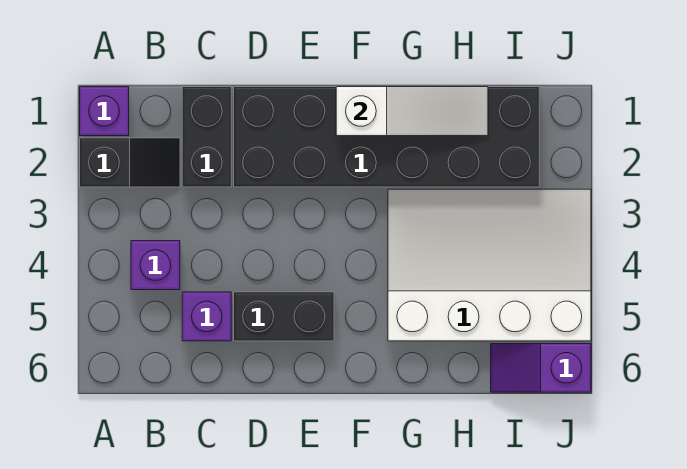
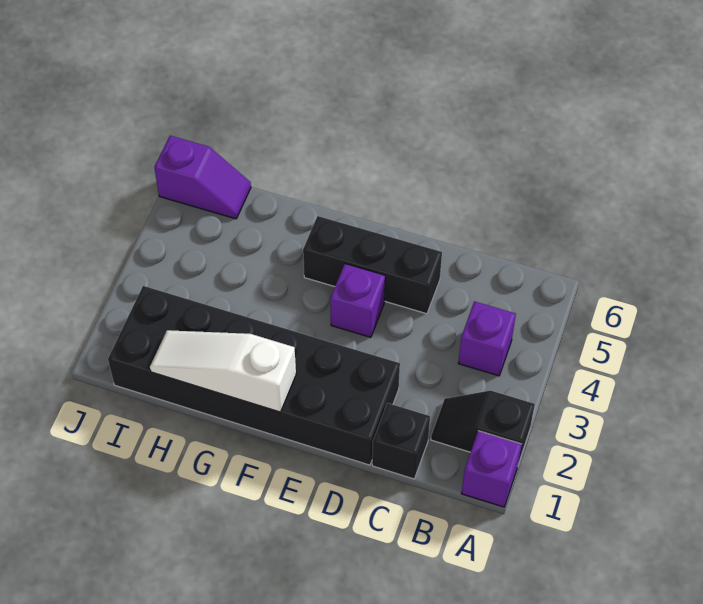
black brick C1:C2 level 1 -> black brick C1 level 1
purple brick C5 level 1 -> purple brick E4 level 1
black brick D5:E5 level 1 -> black brick D5:F5 level 1
white slope G3:J5 level 1 top 5 -> none

